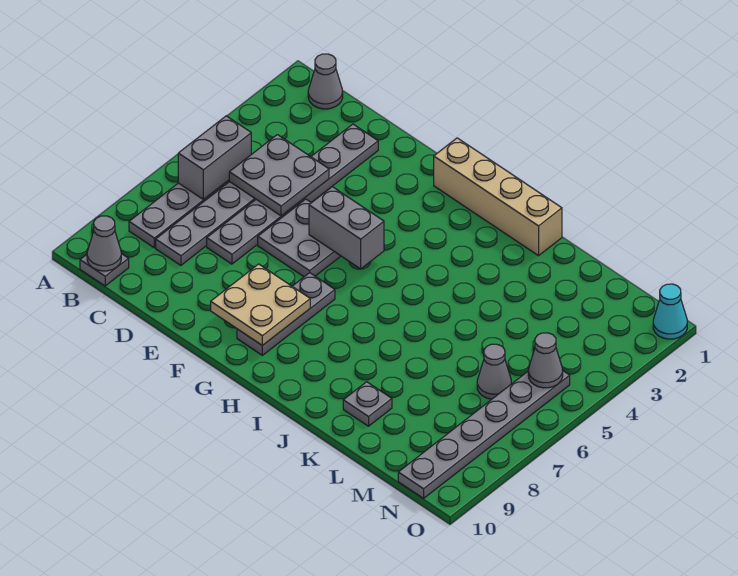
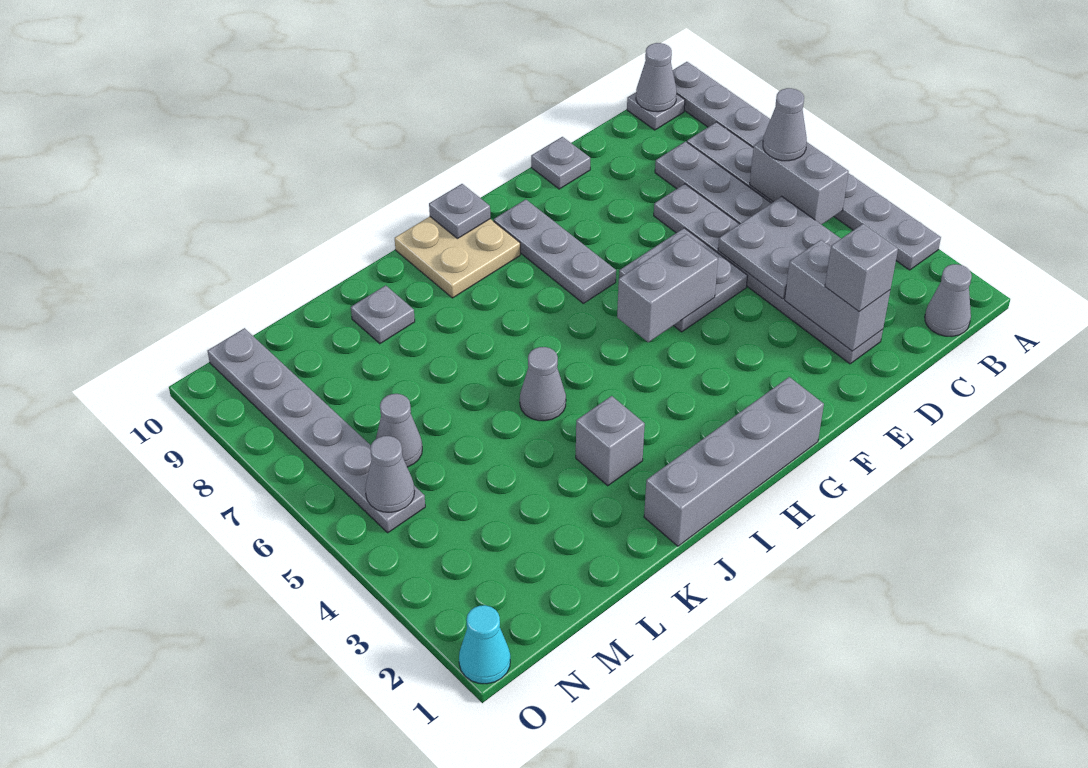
none -> grey plate A3:A10 level 1
none -> grey cone B6 level 3
none -> grey brick D2:D3 level 2
none -> grey brick D2 level 3
none -> grey plate E10 level 1
tan plate F8:G9 level 2 -> tan plate H9:I10 level 1
tan brick G1:J1 level 1 -> grey brick G1:J1 level 1
none -> grey plate H10 level 2
none -> grey brick J3 level 1
none -> grey cone J5 level 1

